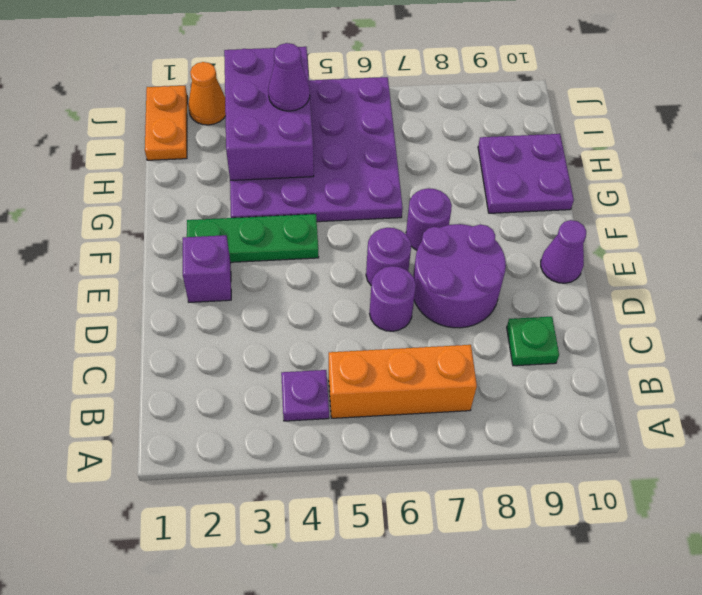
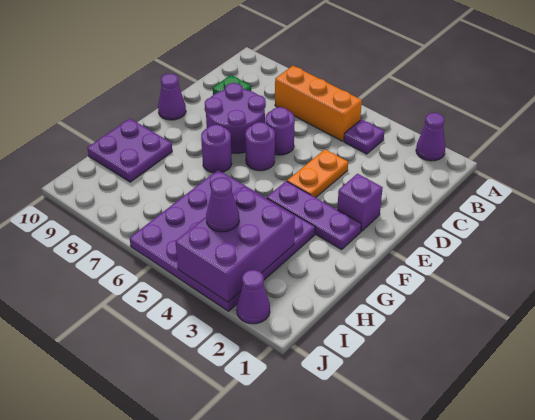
none -> purple cone A2 level 1
green plate F2:F4 level 1 -> purple plate F2:F4 level 1
orange plate I1:J1 level 1 -> orange plate D4:E4 level 1
orange cone J2 level 1 -> purple cone J2 level 1

